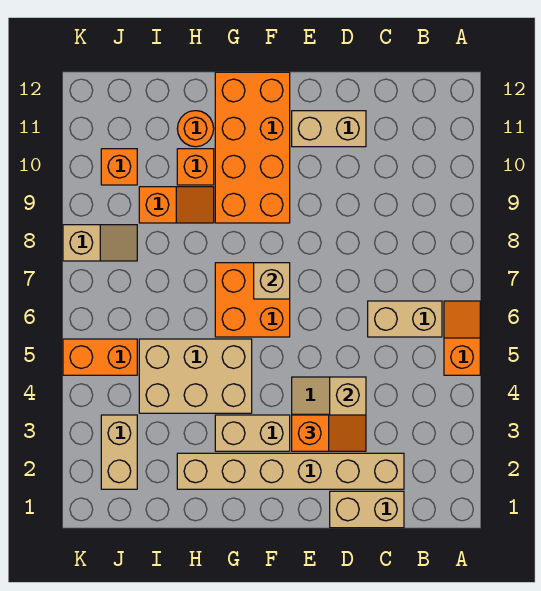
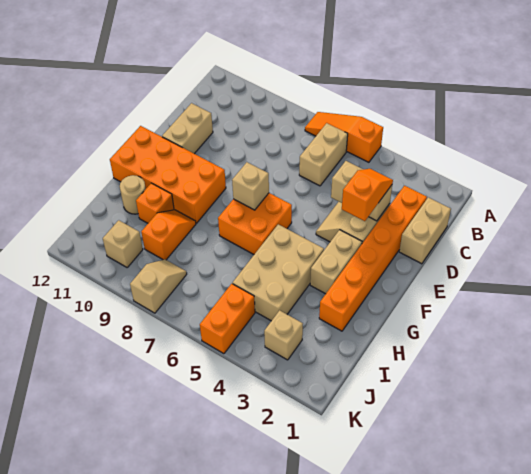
orange slope A5:A6 level 1 top 5 -> orange slope A5:A7 level 1 top 5
tan brick C2:H2 level 1 -> orange brick C2:H2 level 1
orange round brick H11 level 1 -> tan round brick H11 level 1
tan brick J2:J3 level 1 -> tan brick J3 level 1
orange brick J10 level 1 -> tan brick J10 level 1

